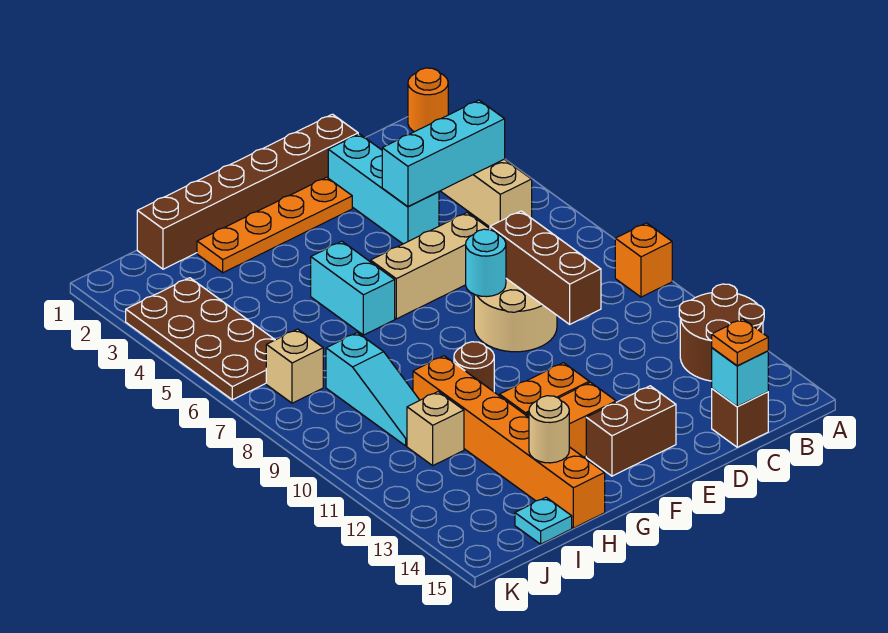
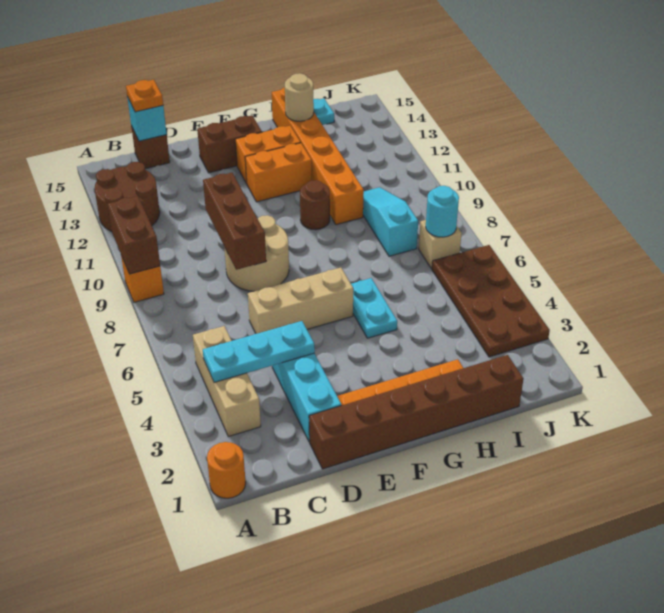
none -> brown brick A9:A10 level 2
cyan brick B4:D4 level 2 -> cyan plate B4:D4 level 2
cyan round brick E8 level 2 -> cyan round brick J7 level 2
cyan brick G5:G6 level 1 -> cyan plate G5:G6 level 1
tan brick I11 level 1 -> none

